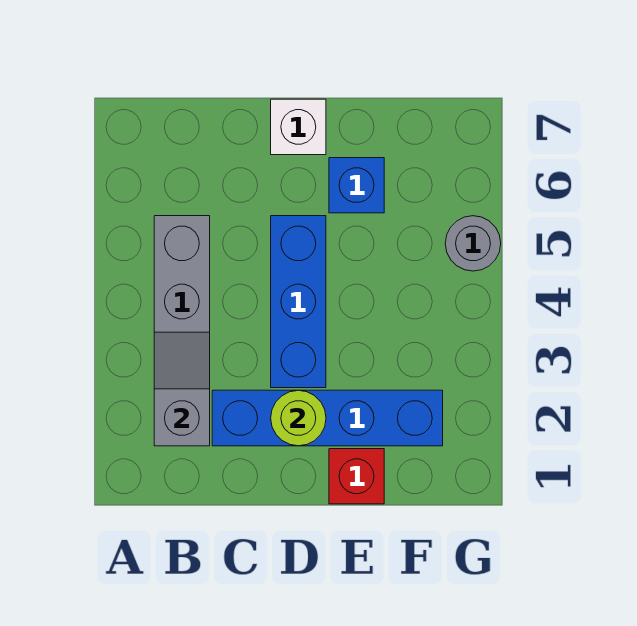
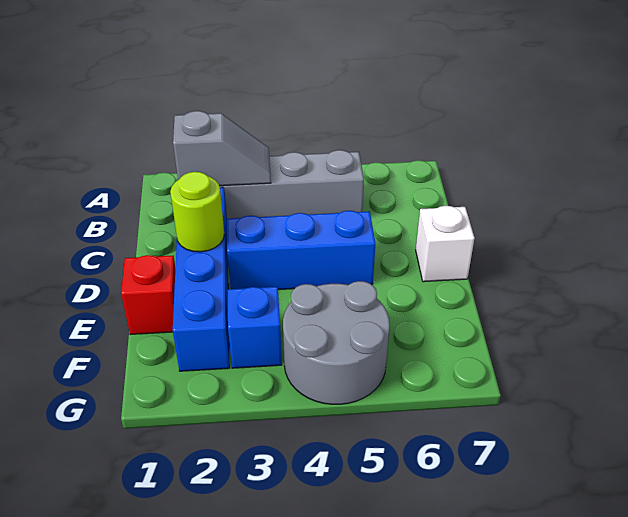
blue brick E6 level 1 -> blue brick F3 level 1
grey round brick G5 level 1 -> grey round brick F4:G5 level 1

